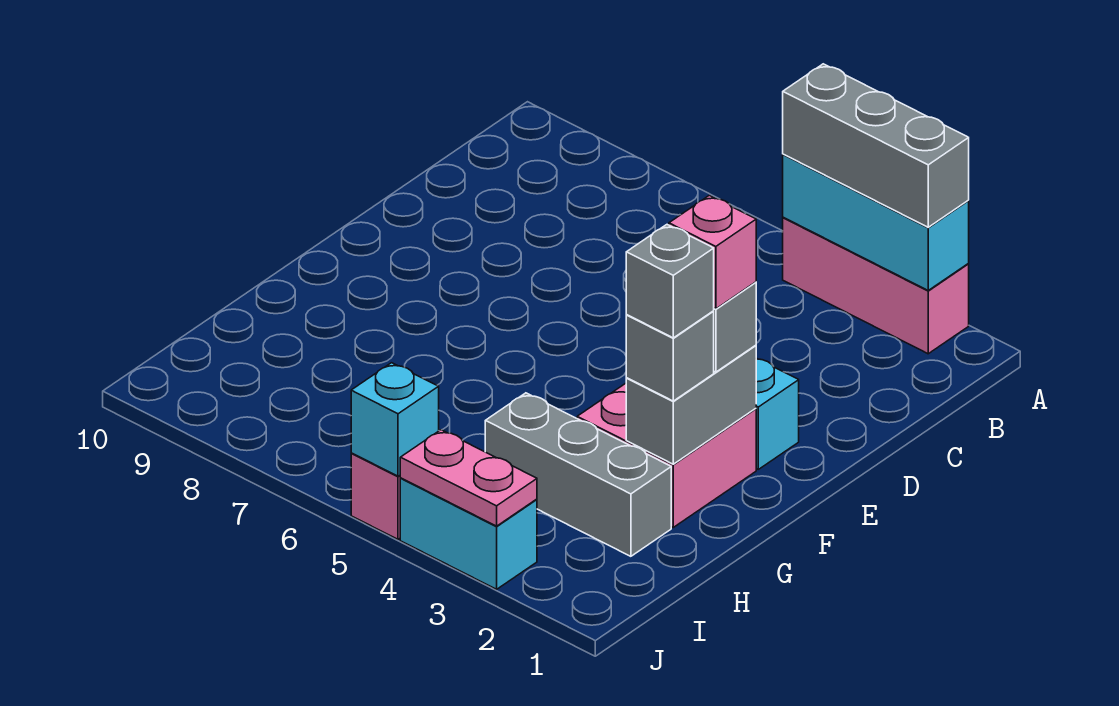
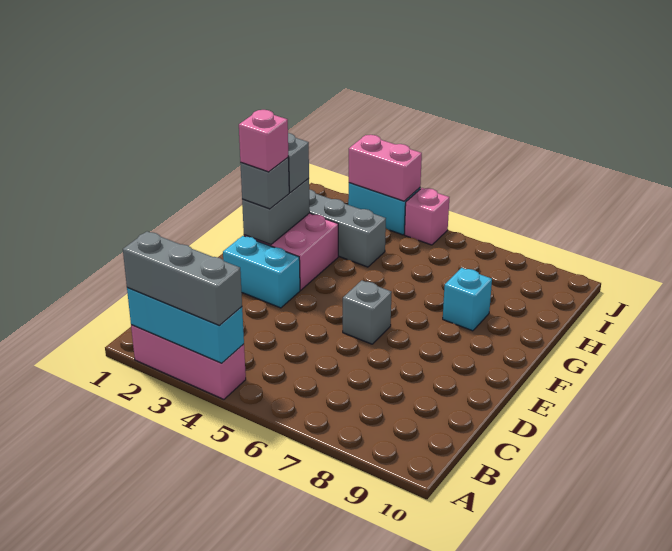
grey brick G2 level 4 -> grey brick E6 level 1
pink plate J3:J4 level 2 -> pink brick J3:J4 level 2
cyan brick J5 level 2 -> cyan brick G8 level 1

